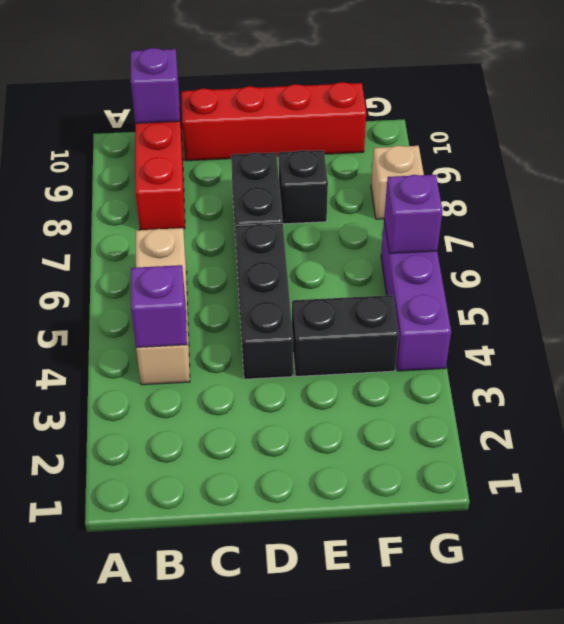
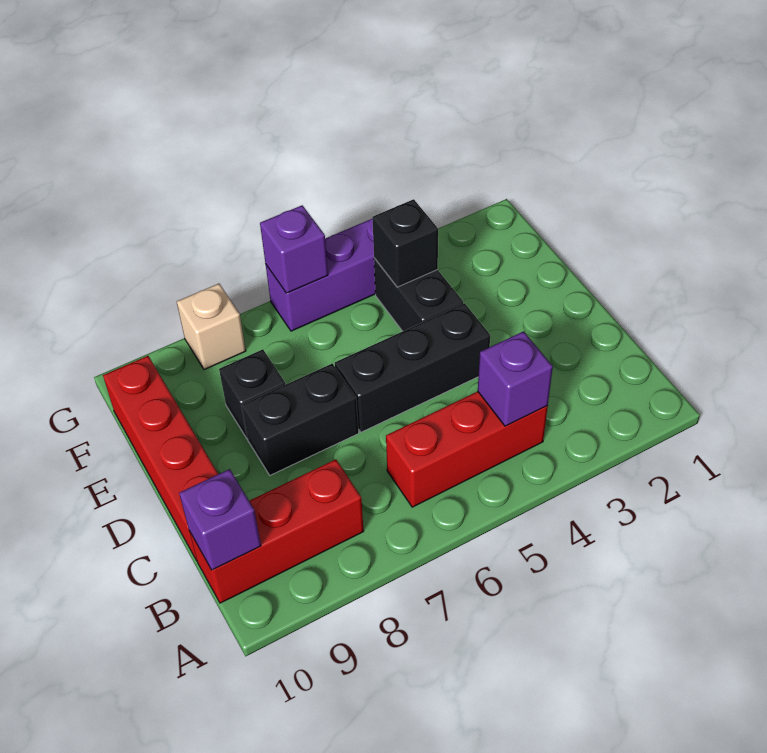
tan brick B4:B6 level 1 -> red brick B4:B6 level 1
none -> black brick F4 level 2

